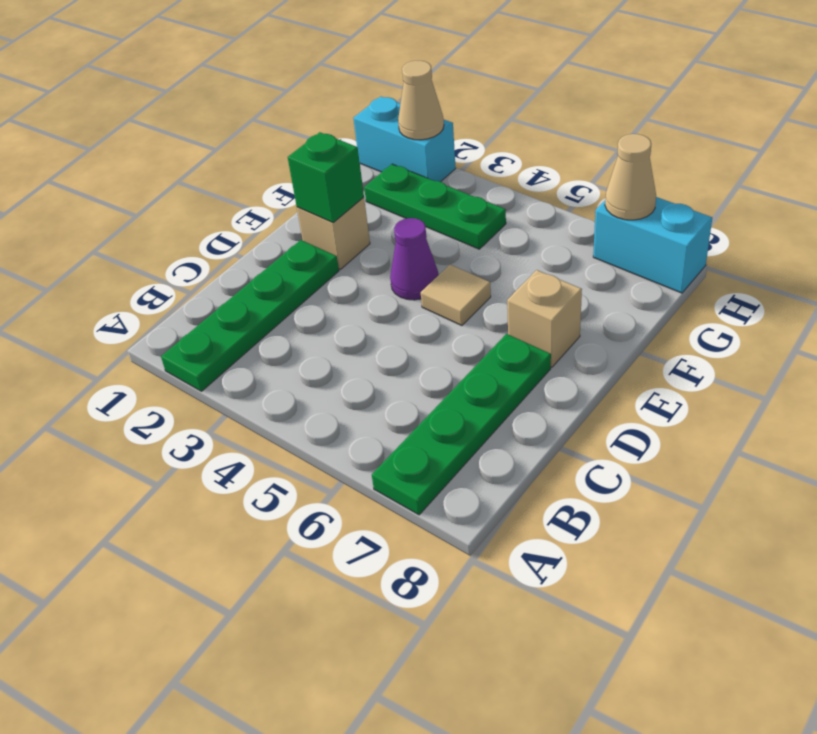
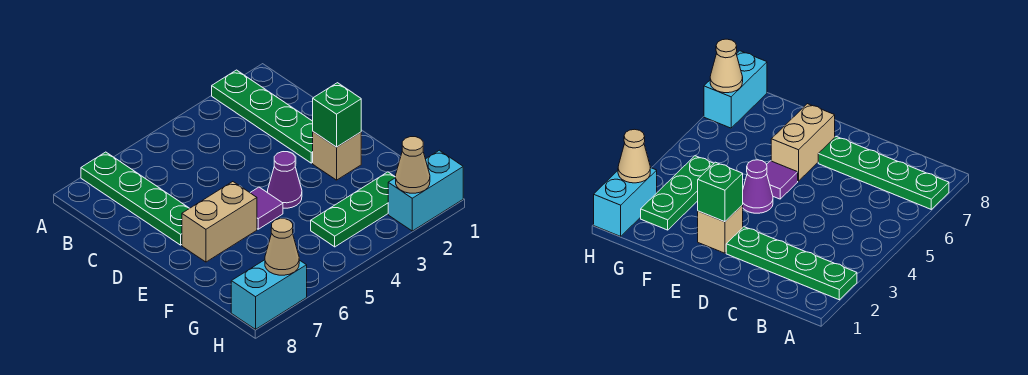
tan tile E5 level 1 -> purple tile E5 level 1
tan brick E7 level 1 -> tan brick E6:E7 level 1

